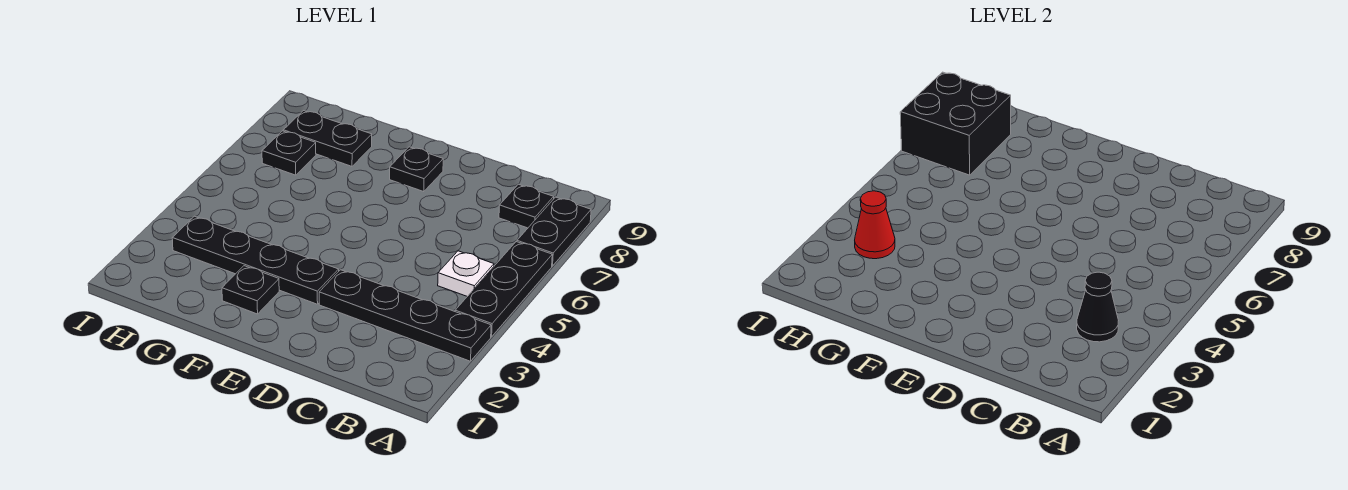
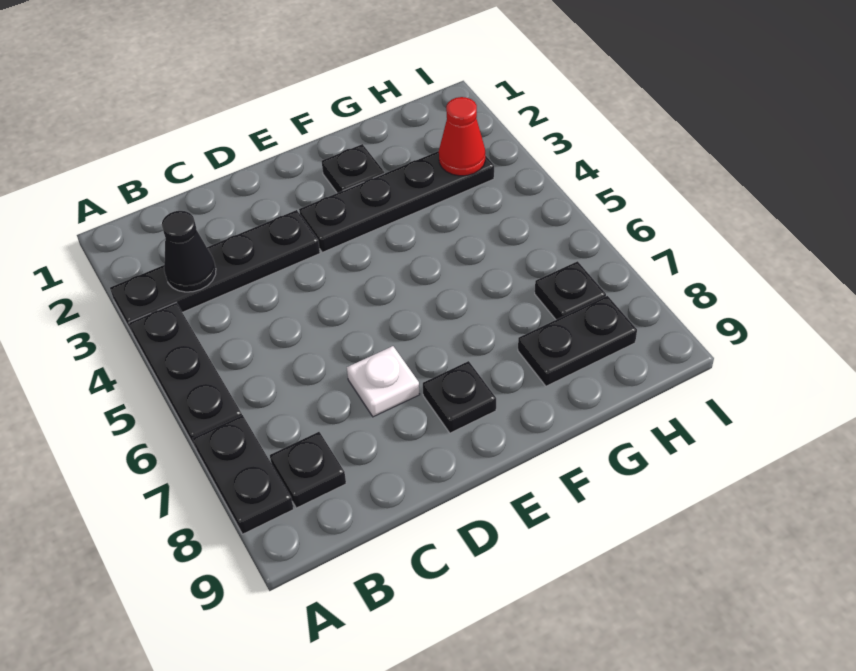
white plate B5 level 1 -> white plate D7 level 1
black brick H7:I8 level 2 -> none

